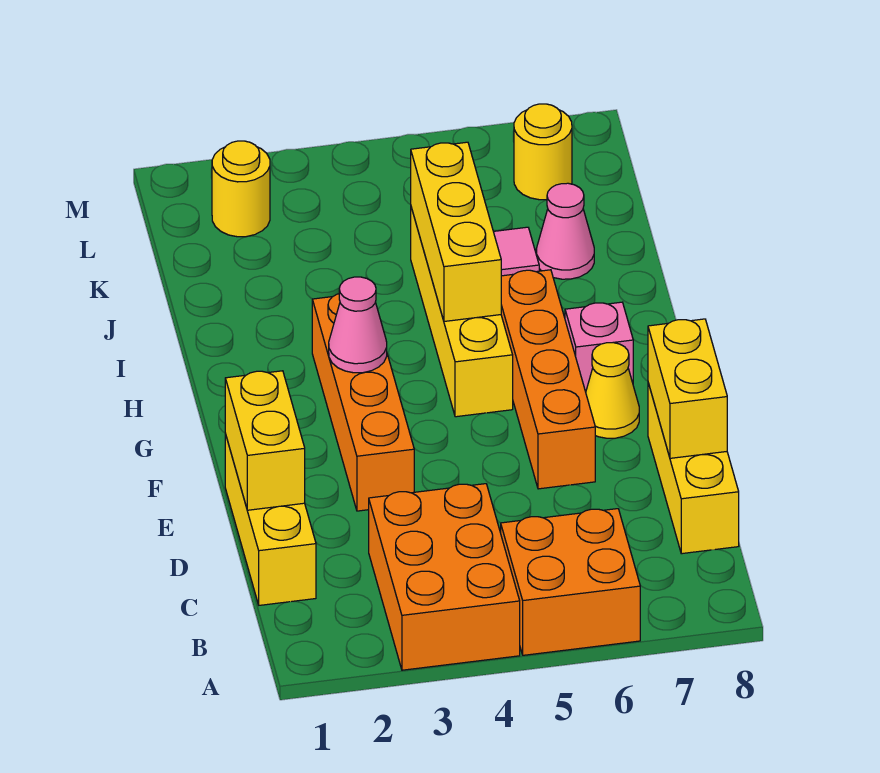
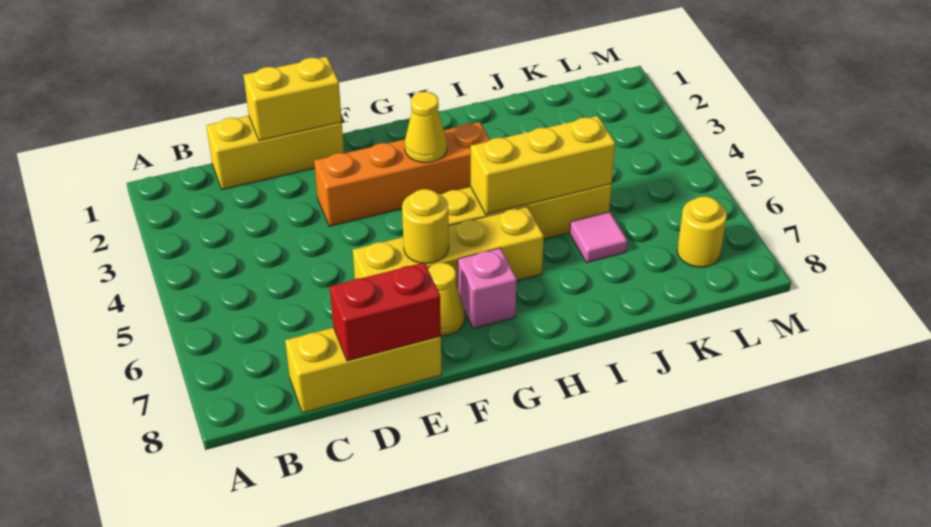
orange brick A3:C4 level 1 -> none
orange brick A5:B6 level 1 -> none
yellow brick D8:E8 level 2 -> red brick D8:E8 level 2
orange brick E6:H6 level 1 -> yellow brick E6:H6 level 1
pink cone G3 level 2 -> yellow cone G3 level 2
pink cone J7 level 1 -> none
yellow round brick L2 level 1 -> yellow round brick F6 level 2

